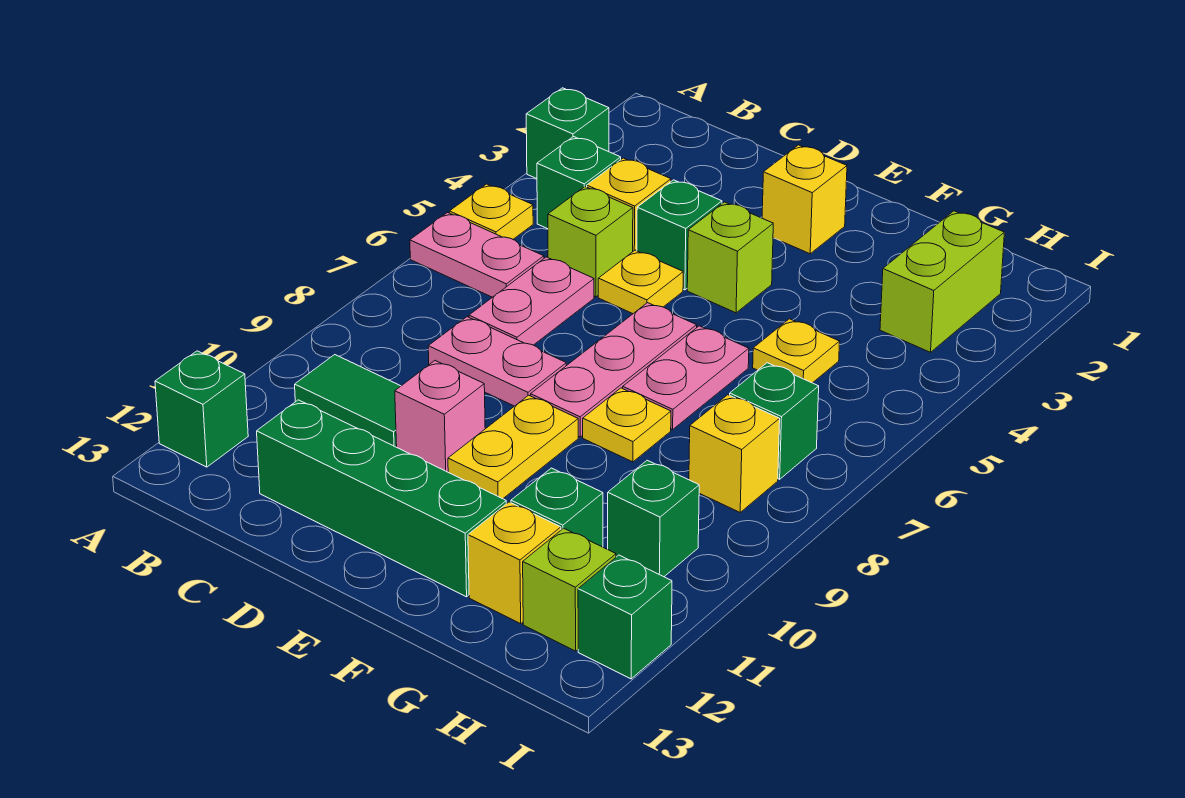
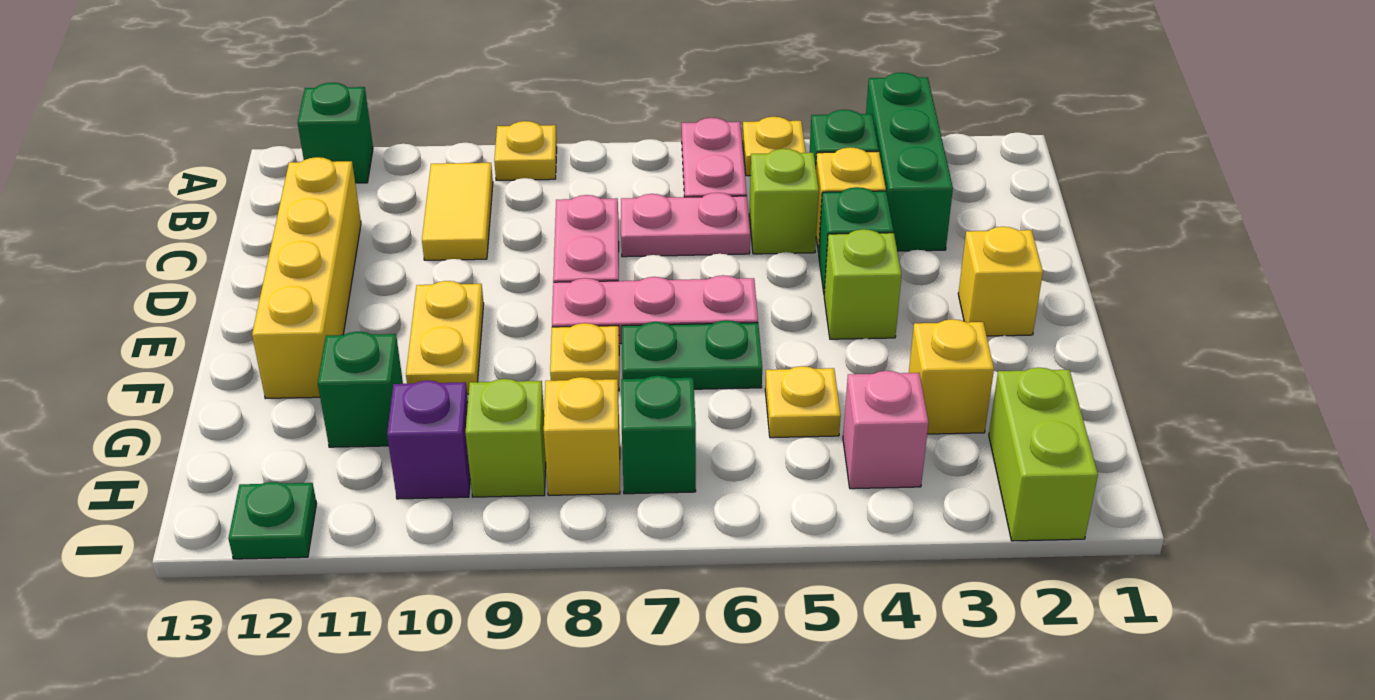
green brick A3 level 1 -> green brick A3:C3 level 1
green tile B10:C10 level 1 -> yellow tile B10:C10 level 1
green brick C12:F12 level 1 -> yellow brick C12:F12 level 1
yellow plate D5 level 1 -> yellow plate A9 level 1
pink brick D10 level 1 -> pink brick H4 level 1
yellow plate E9:E10 level 1 -> yellow plate E10:F10 level 1
pink plate F6:F7 level 1 -> green plate F6:F7 level 1
yellow brick G12 level 1 -> yellow brick G3 level 1
lime brick H2:H3 level 1 -> lime brick H2:I2 level 1
green brick H10 level 1 -> purple brick H10 level 1
lime brick H12 level 1 -> lime brick H9 level 1
green brick I12 level 1 -> green plate I12 level 1

